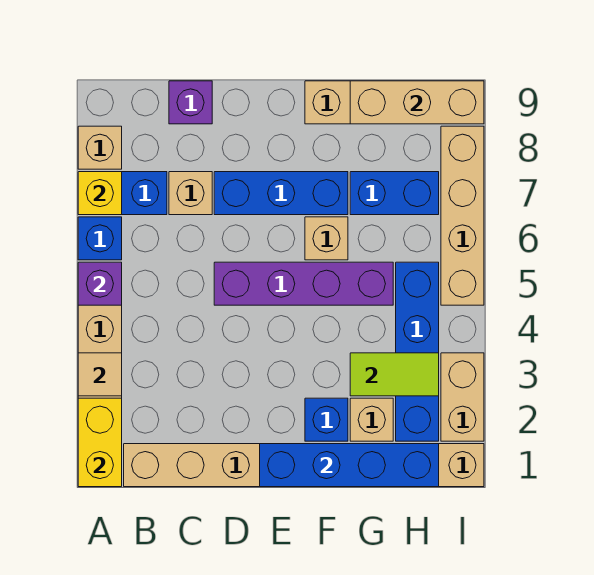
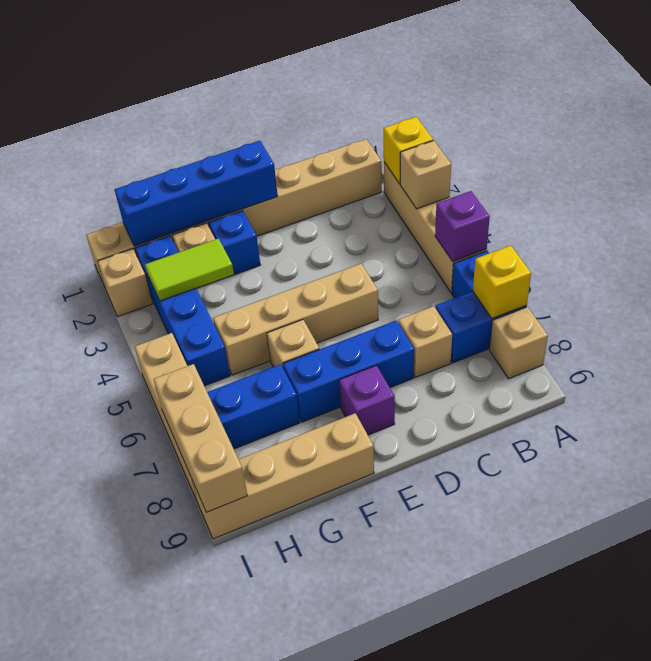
yellow brick A1:A2 level 2 -> yellow brick A2 level 2
tan tile A3 level 2 -> tan brick A3 level 2
purple brick C9 level 1 -> purple brick E8 level 1
purple brick D5:G5 level 1 -> tan brick D5:G5 level 1
tan brick G9:I9 level 2 -> tan brick I7:I9 level 2
tan brick I2:I3 level 1 -> tan brick I2 level 1

